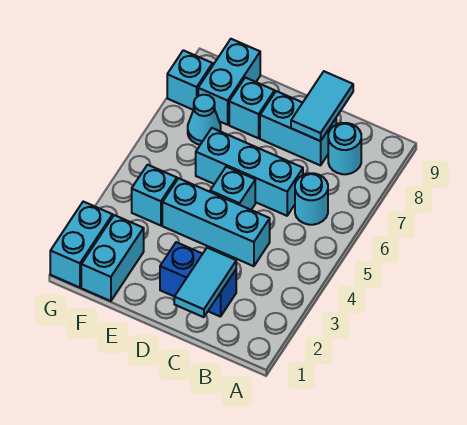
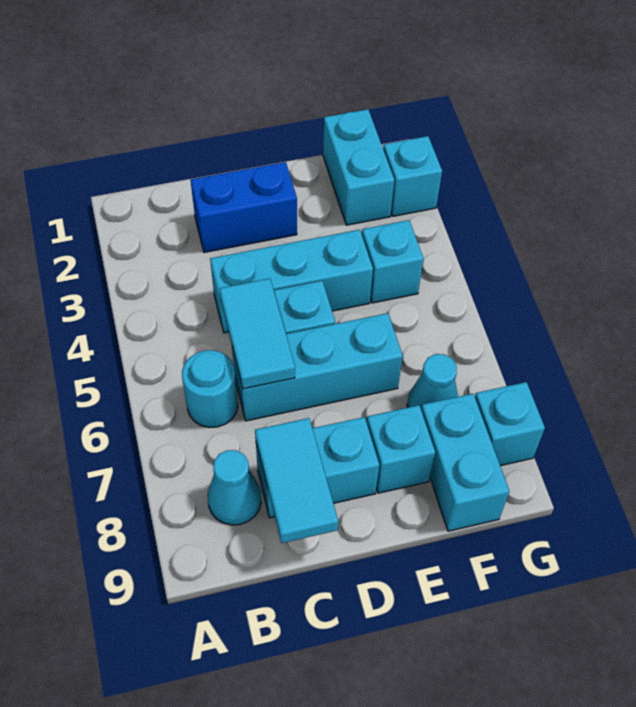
cyan round brick B8 level 1 -> cyan cone B8 level 1
cyan tile C1:C2 level 2 -> cyan tile C5:C6 level 2
cyan brick G1:G2 level 1 -> cyan brick G2 level 1

